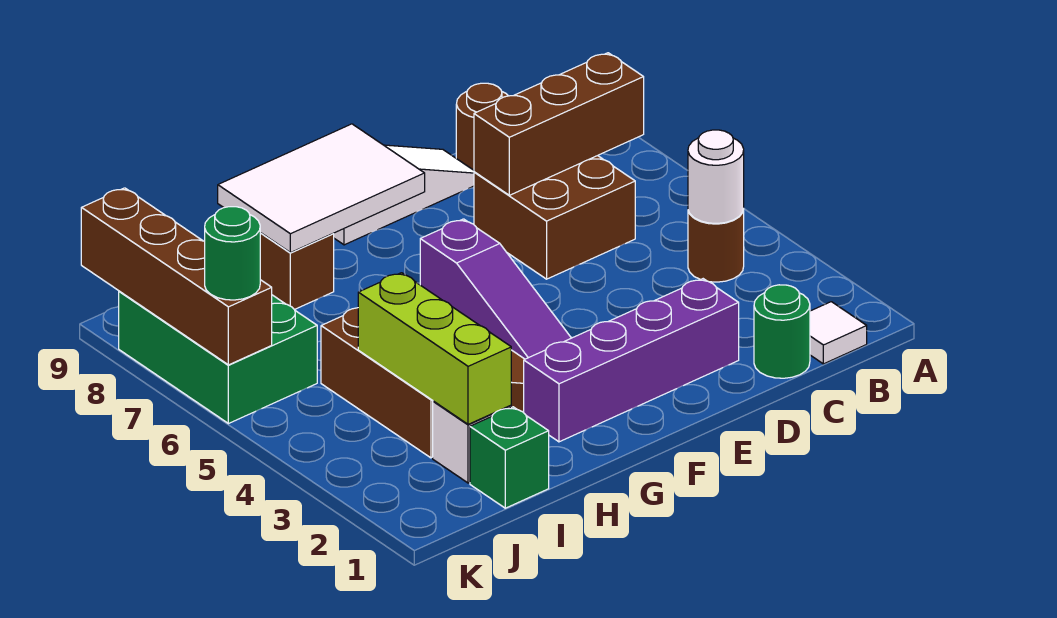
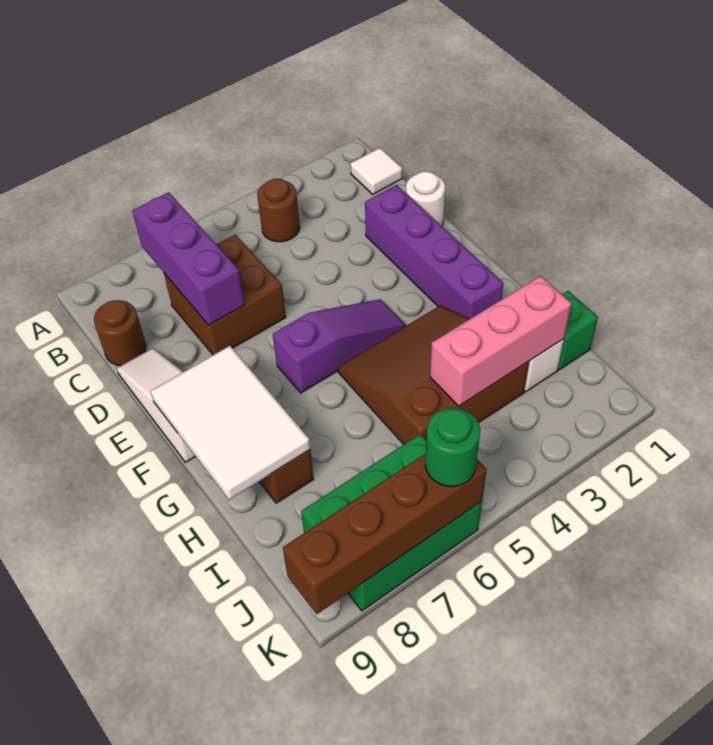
white round brick B4 level 2 -> white round brick D1 level 1
brown brick B7:D7 level 2 -> purple brick B7:D7 level 2
green round brick C1 level 1 -> none
lime brick I2:I4 level 2 -> pink brick I2:I4 level 2

